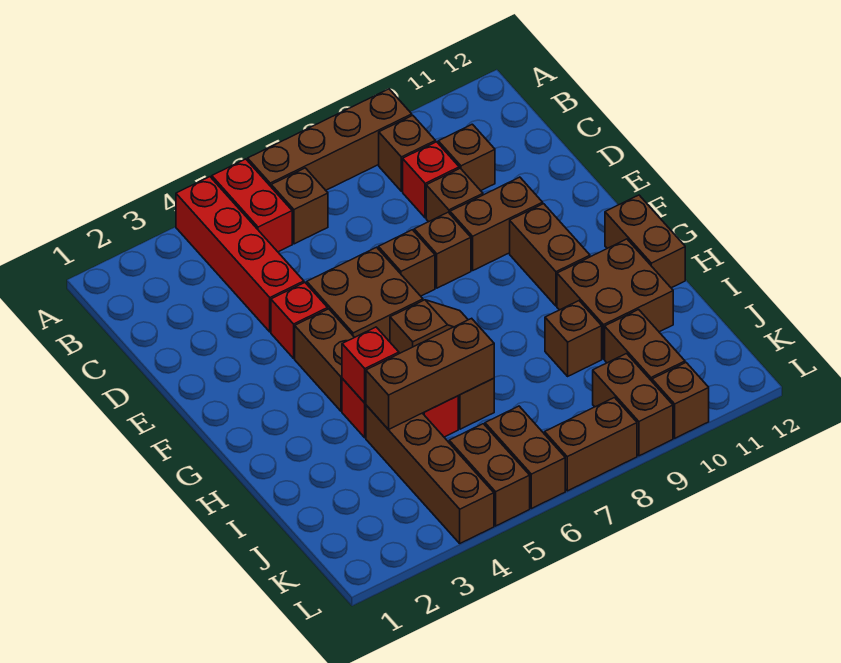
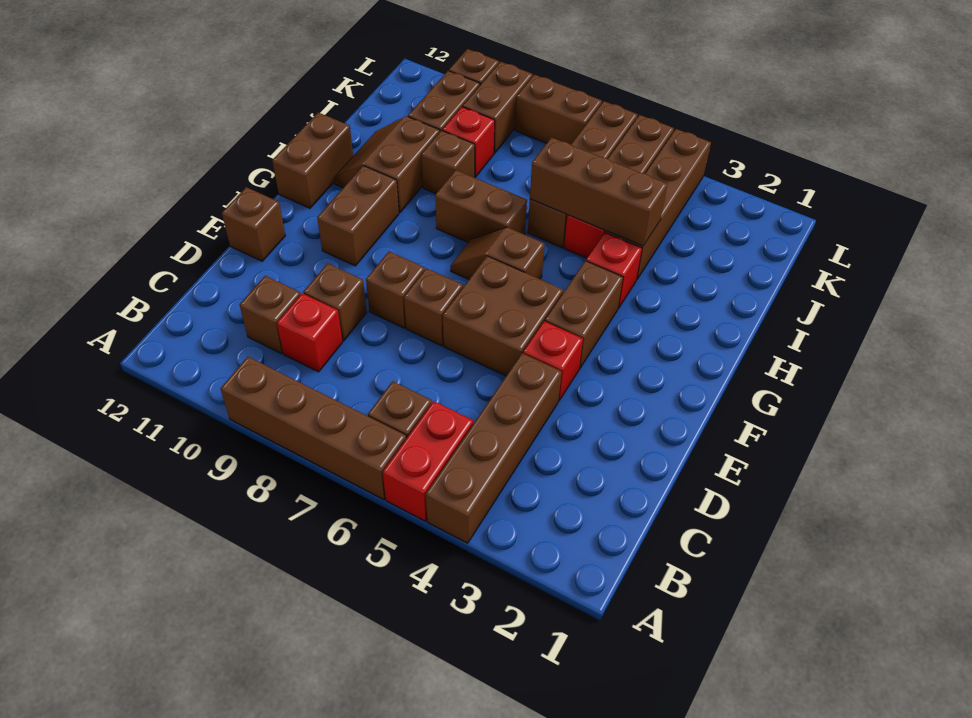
red brick A4:D4 level 1 -> brown brick A4:D4 level 1
brown brick B9 level 1 -> brown brick E12 level 1
brown brick E9:E10 level 1 -> brown brick H7:H8 level 1
red brick H4 level 2 -> red brick J9 level 1
brown brick H10:I11 level 1 -> brown slope H10:I11 level 1 top 10

